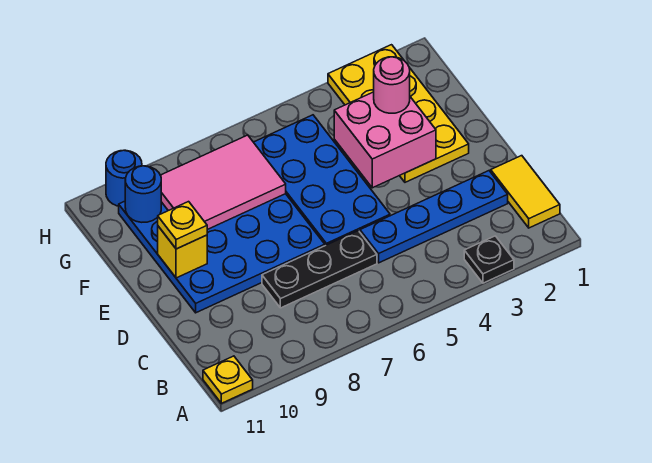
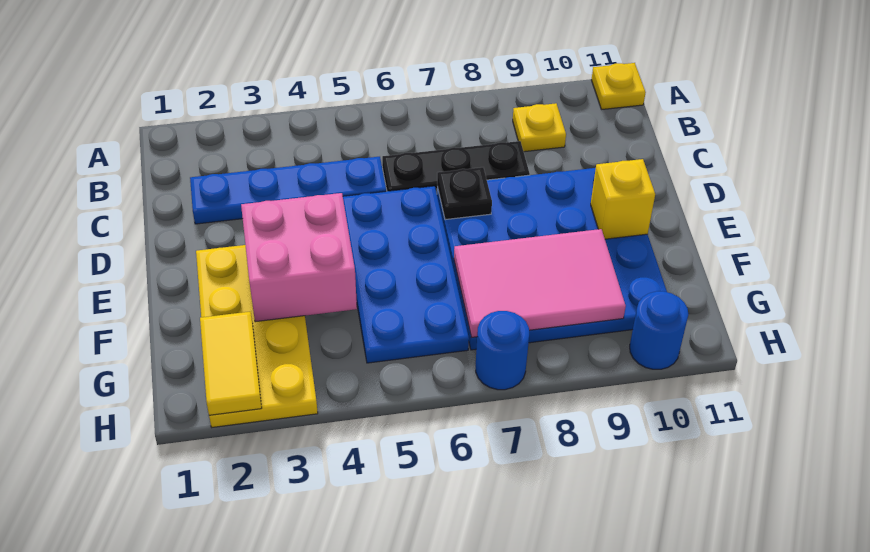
black plate A3 level 1 -> black plate D7 level 2
yellow tile B1:C1 level 1 -> yellow tile G2:H2 level 2
yellow plate E10 level 3 -> yellow plate B9 level 1
pink round brick F3 level 3 -> none
blue round brick G10 level 2 -> blue round brick H7 level 1

